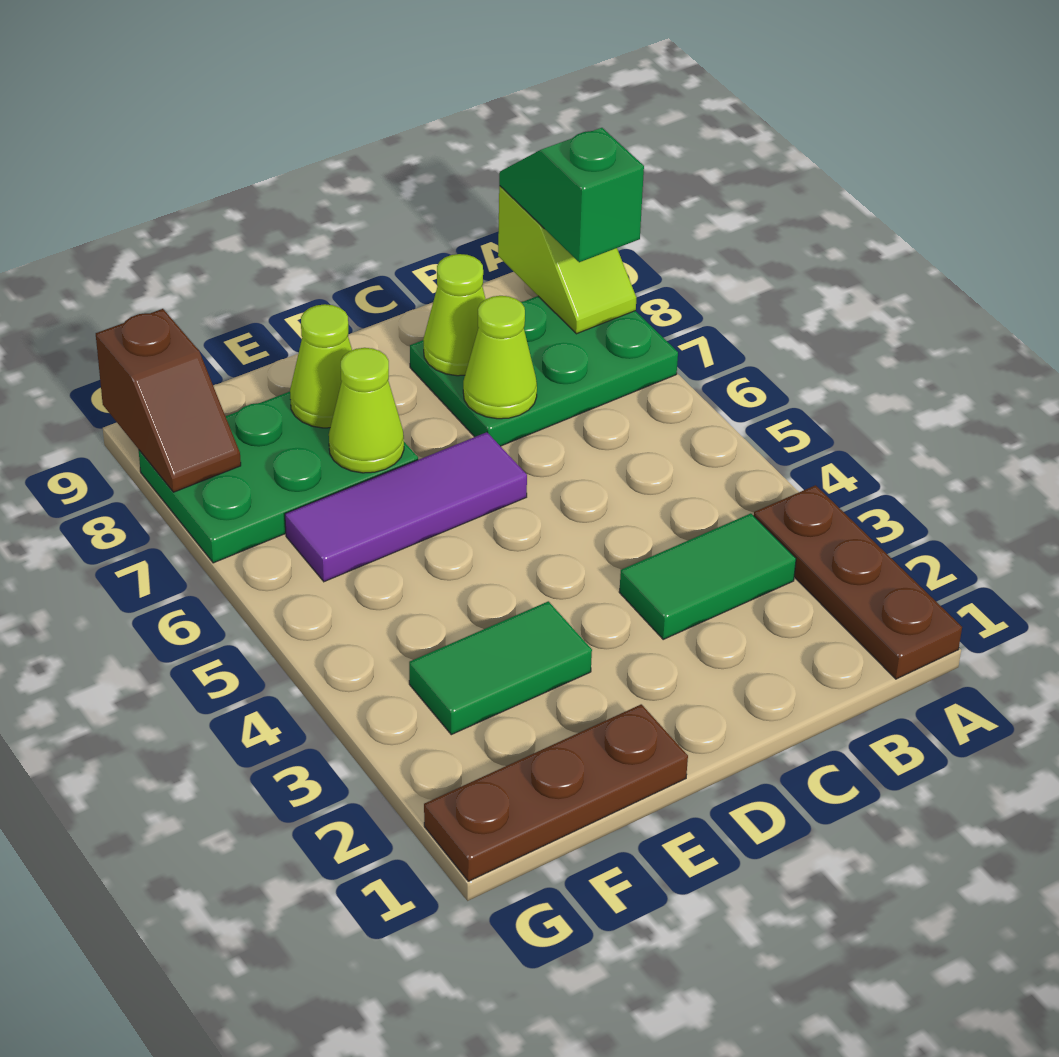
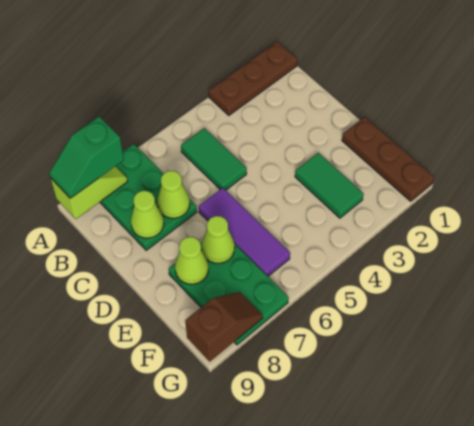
green tile B3:C3 level 1 -> green tile B5:C5 level 1

